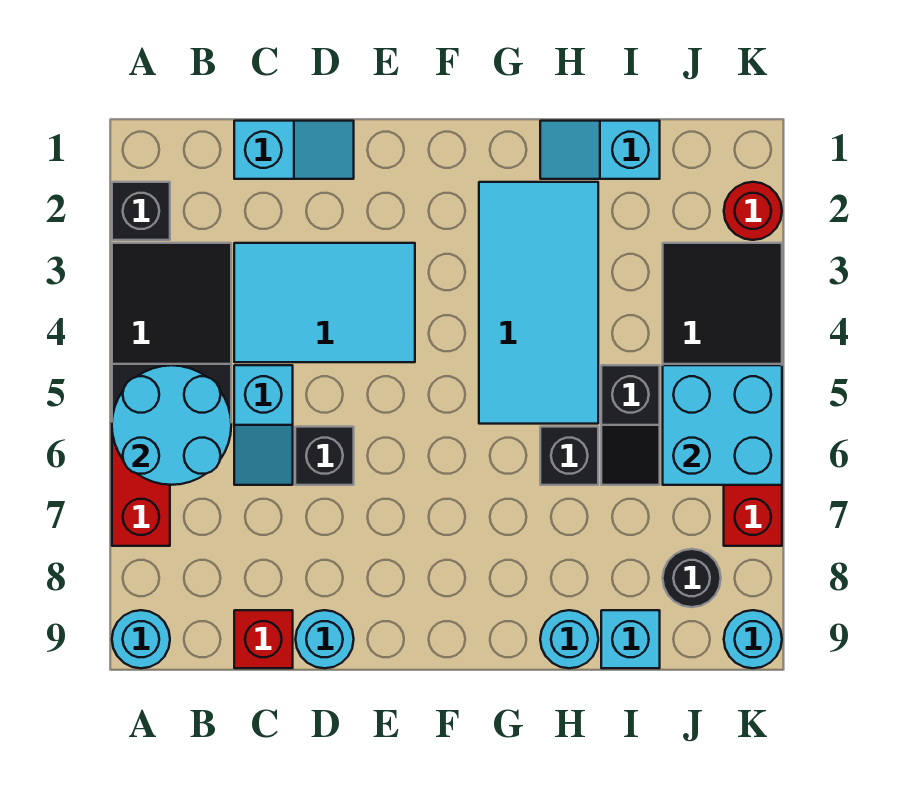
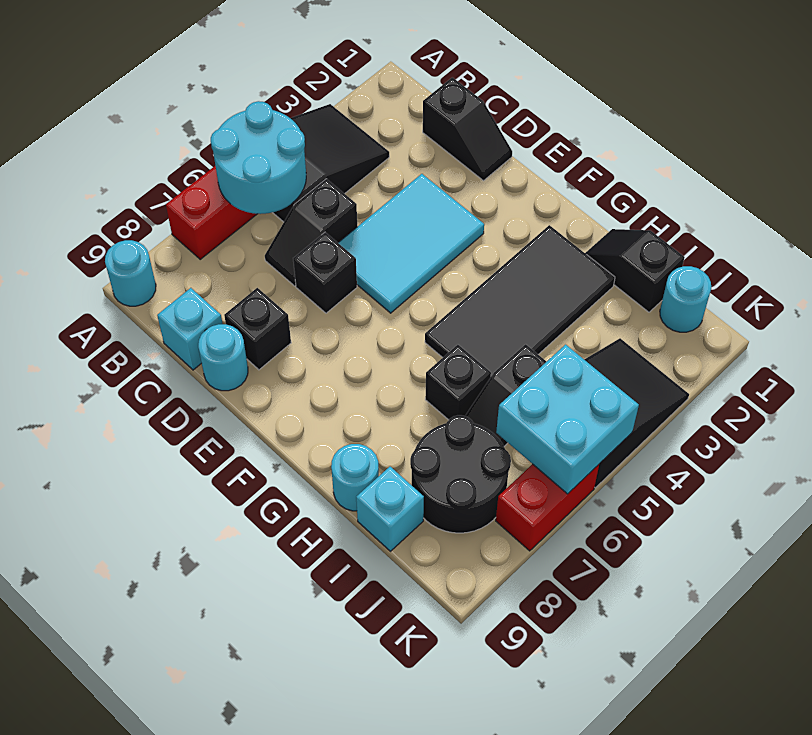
black brick A2 level 1 -> black brick D8 level 1
cyan slope C1:D1 level 1 top C -> black slope C1:D1 level 1 top C
cyan tile C3:E4 level 1 -> cyan tile D3:E5 level 1
cyan slope C5:C6 level 1 top 5 -> black slope C5:C6 level 1 top 5
red brick C9 level 1 -> cyan brick C9 level 1
cyan tile G2:H5 level 1 -> black tile G2:H5 level 1
cyan slope H1:I1 level 1 top I -> black slope H1:I1 level 1 top I
black round brick J8 level 1 -> black round brick I7:J8 level 1
red round brick K2 level 1 -> none
cyan round brick K9 level 1 -> cyan round brick J1 level 1

